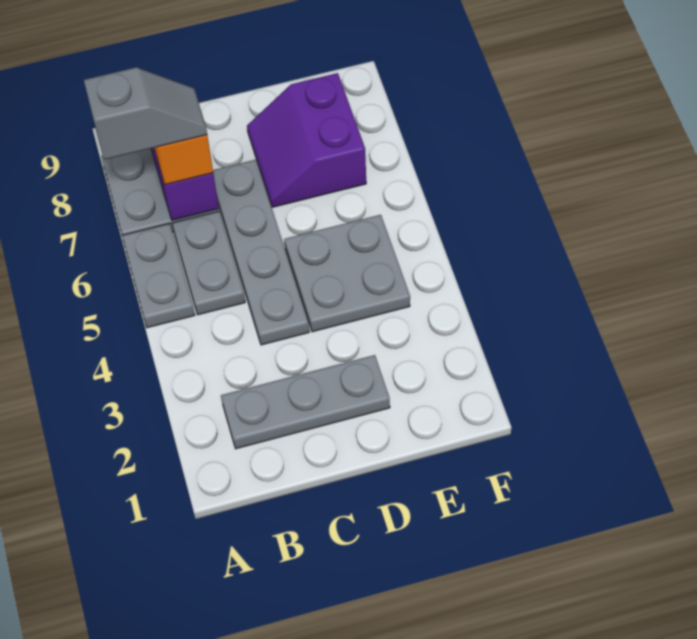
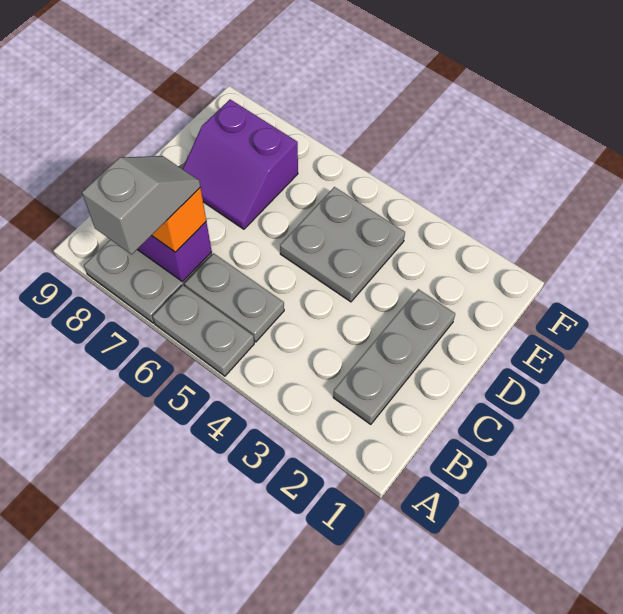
grey plate C4:C7 level 1 -> none

